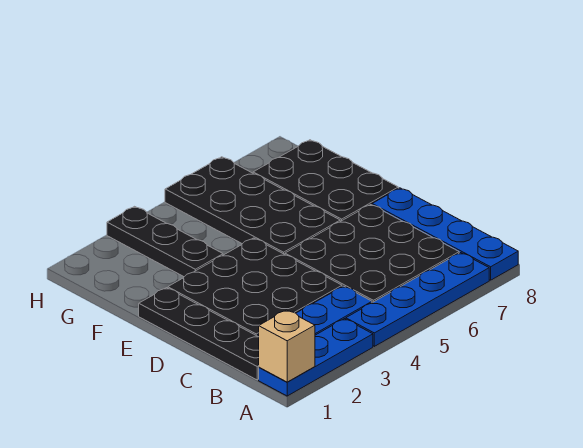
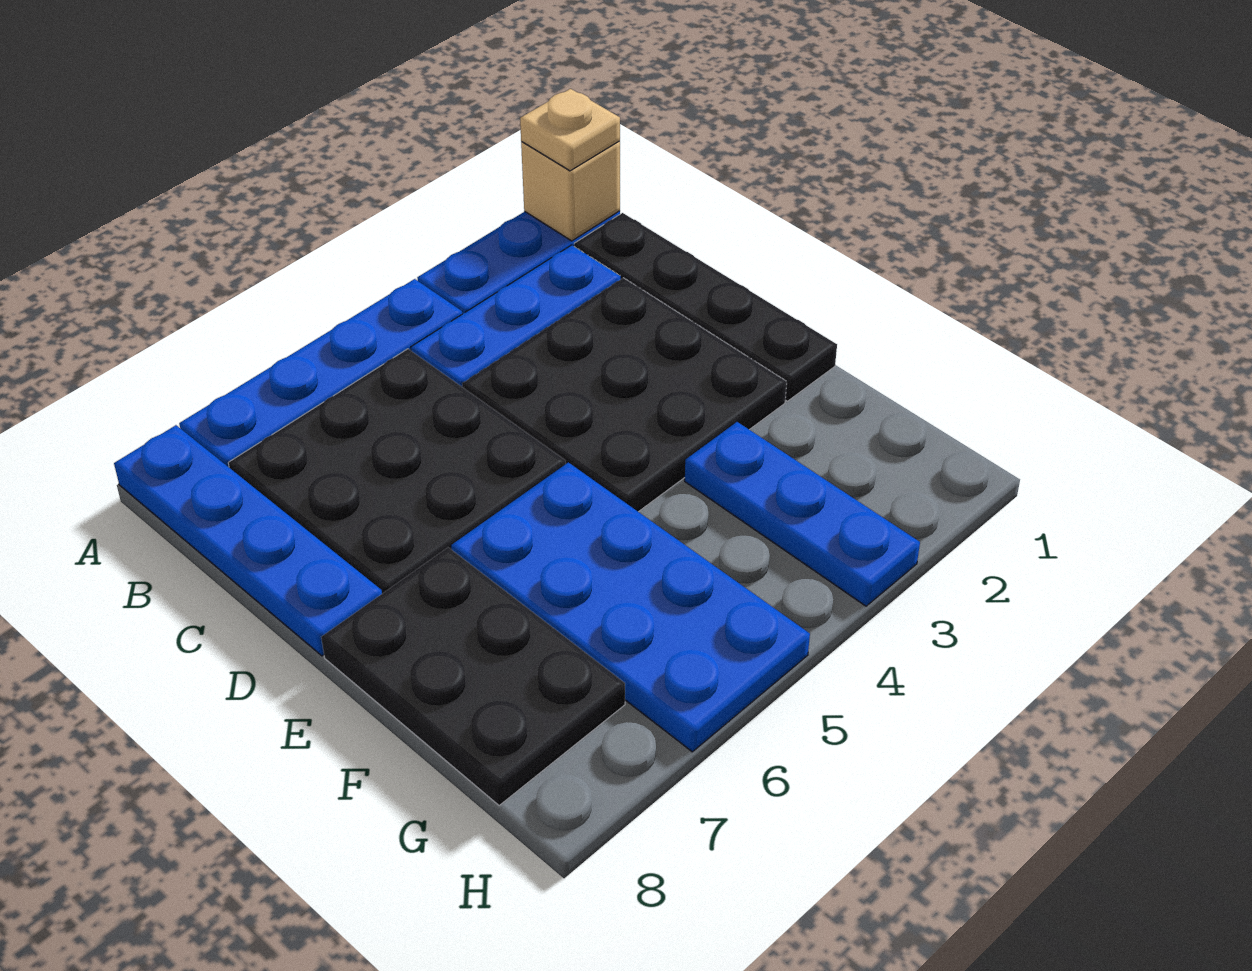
none -> tan plate A1 level 3
black plate E5:H6 level 1 -> blue plate E5:H6 level 1
black plate F3:H3 level 1 -> blue plate F3:H3 level 1

